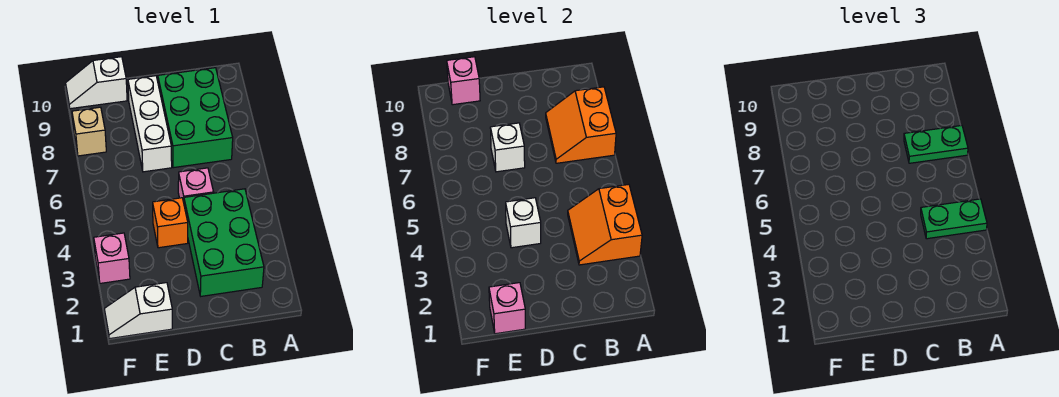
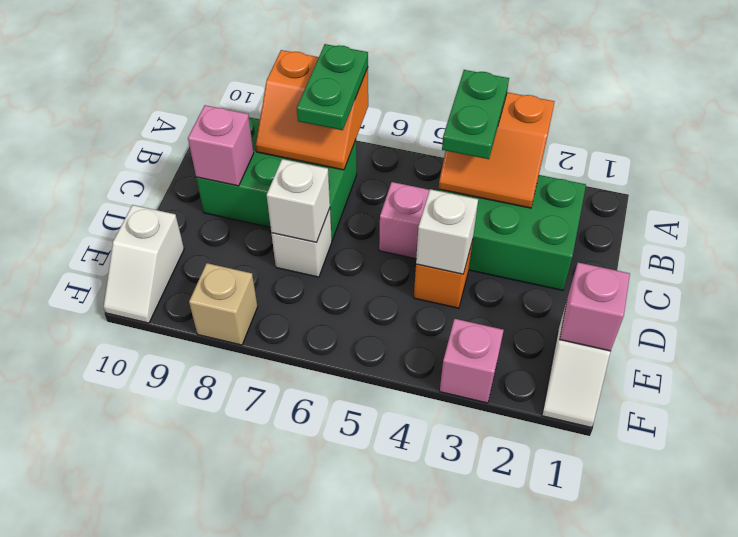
white brick D7:D9 level 1 -> white brick D7 level 1
pink brick E10 level 2 -> pink brick C9 level 2

